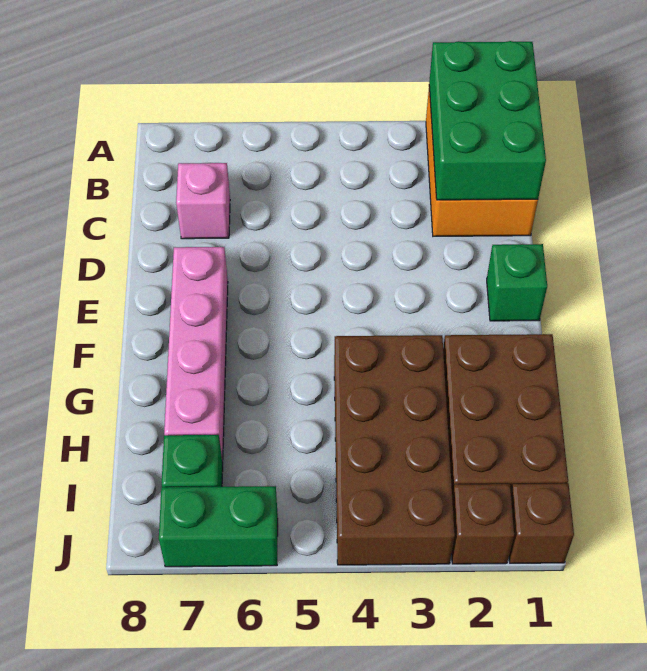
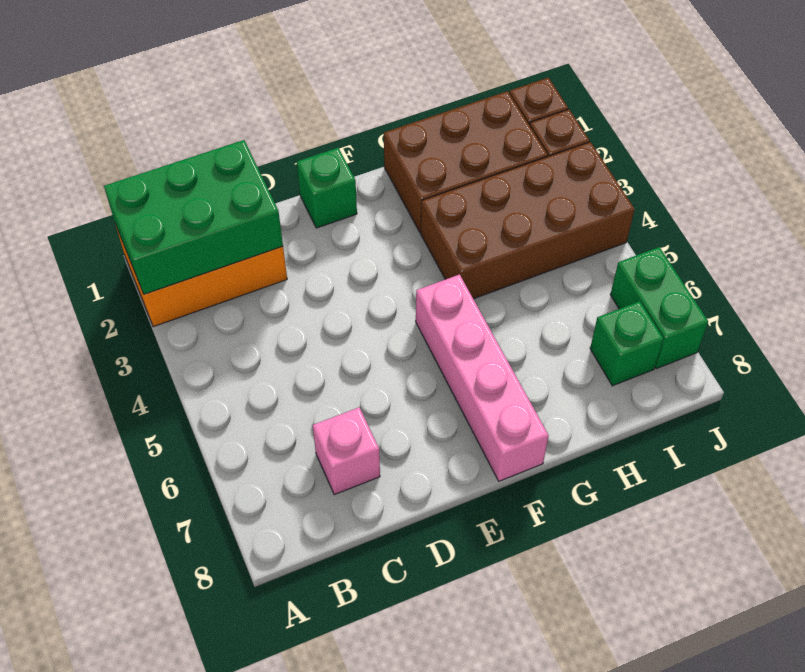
pink brick E7:H7 level 1 -> pink brick F5:F8 level 1

